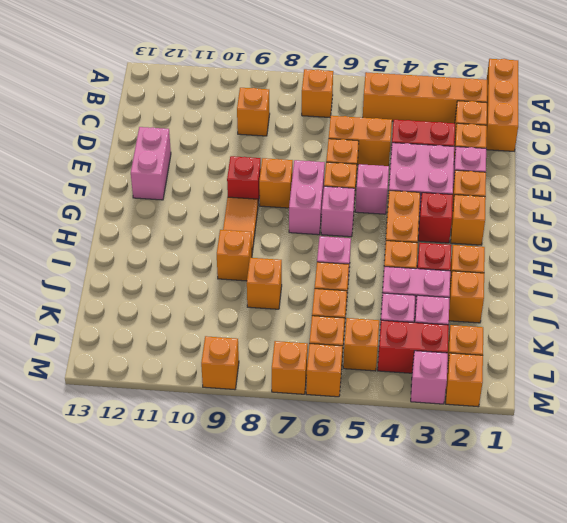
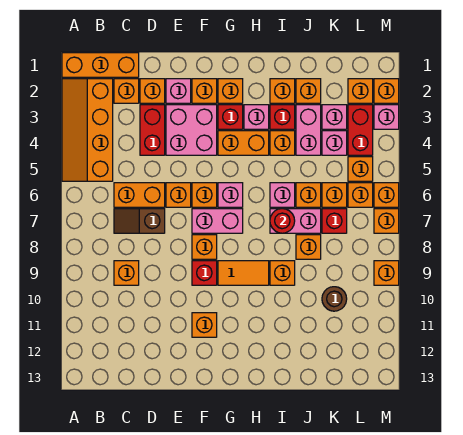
orange brick B7 level 1 -> orange brick F11 level 1
none -> brown slope C7:D7 level 1 top D
orange brick D5:D6 level 1 -> orange brick C6:D6 level 1
pink brick E12:F12 level 1 -> pink brick I7:J7 level 1
pink brick F5 level 1 -> pink brick H3 level 1
none -> red round brick I7 level 2
none -> red brick K7 level 1
none -> brown round brick K10 level 1

